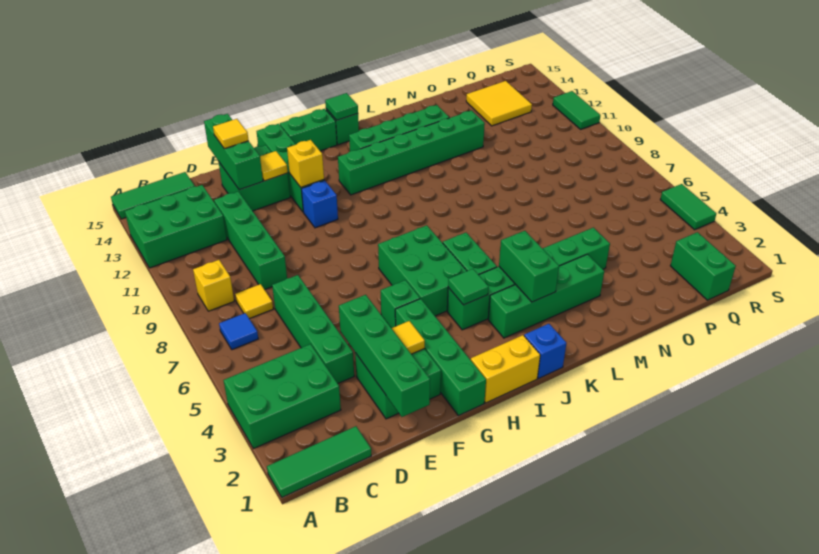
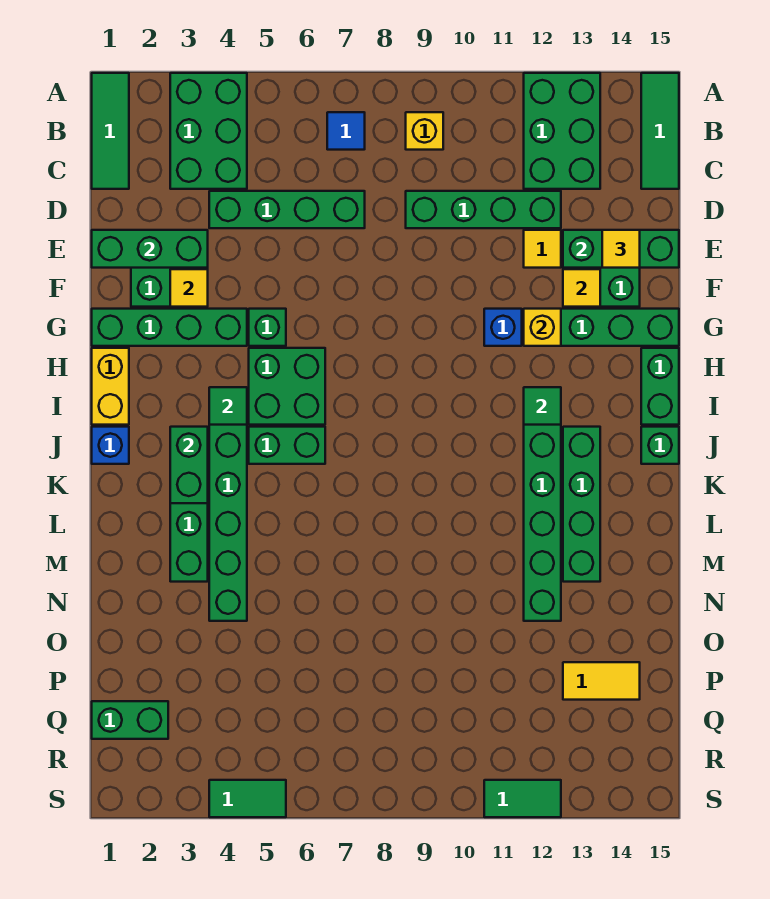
yellow tile C8 level 1 -> yellow tile E12 level 1
green brick E1:E4 level 2 -> green brick E1:E3 level 2
green brick H5:I7 level 1 -> green brick H5:I6 level 1
green tile J15 level 2 -> green tile I12 level 2
green brick K3:K4 level 2 -> green brick J3:K3 level 2
yellow tile P13:Q14 level 1 -> yellow tile P13:P14 level 1

